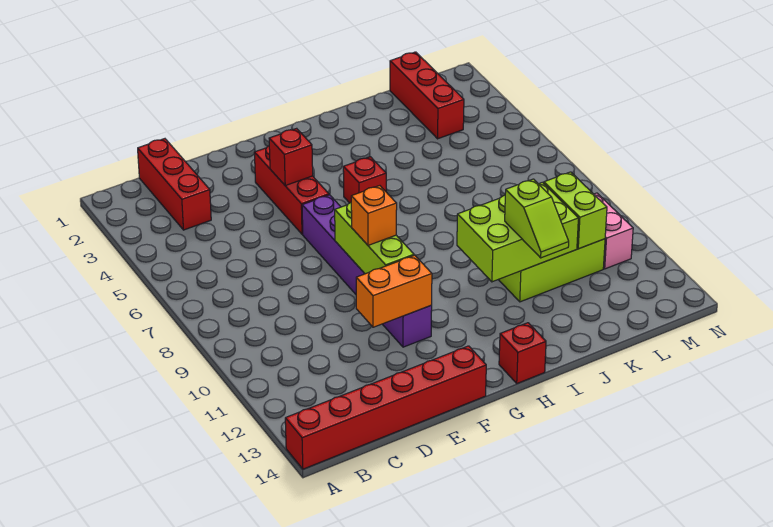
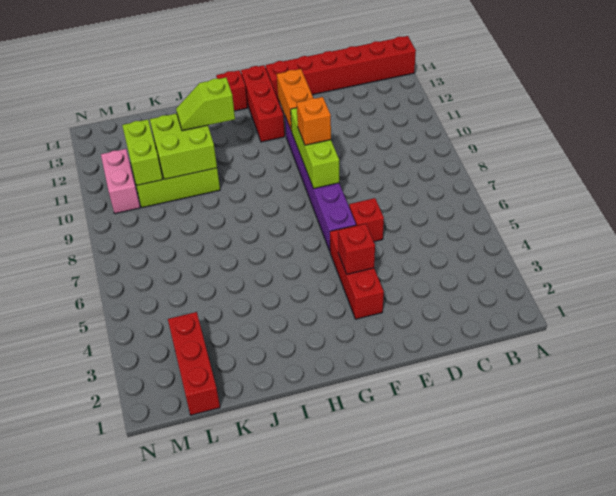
red brick C1:C3 level 1 -> red brick G12:G14 level 1
orange brick E11:F11 level 2 -> orange brick F11:F12 level 2
red brick H5 level 1 -> red brick E6 level 1
lime brick I10:K11 level 2 -> lime brick J10:K11 level 2
lime slope J11:J12 level 3 top 11 -> lime slope I11:J11 level 3 top I

